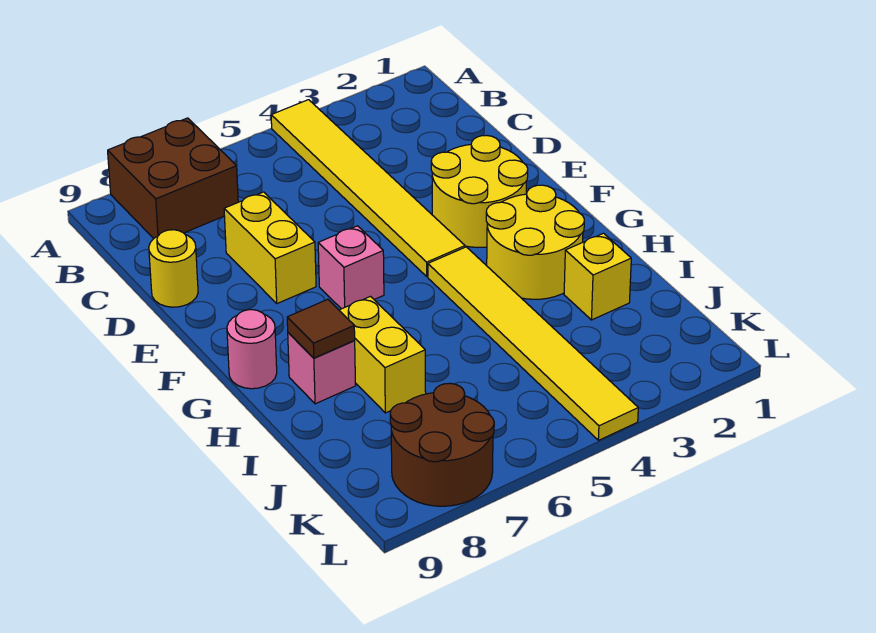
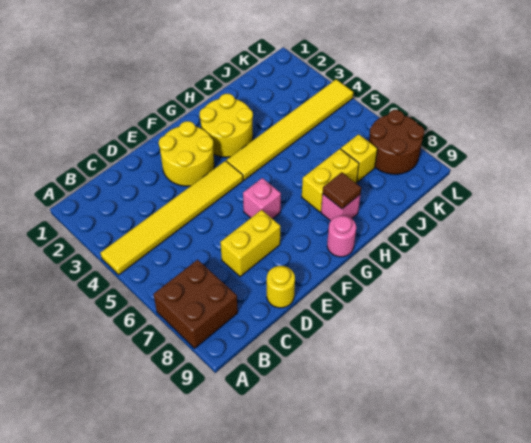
yellow brick I2 level 1 -> yellow brick J7 level 1

